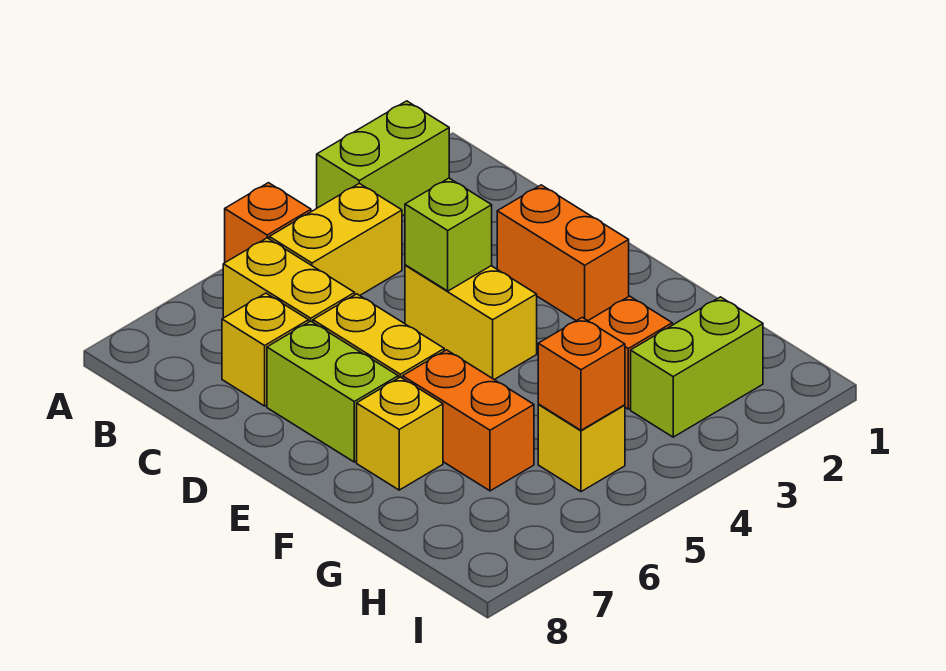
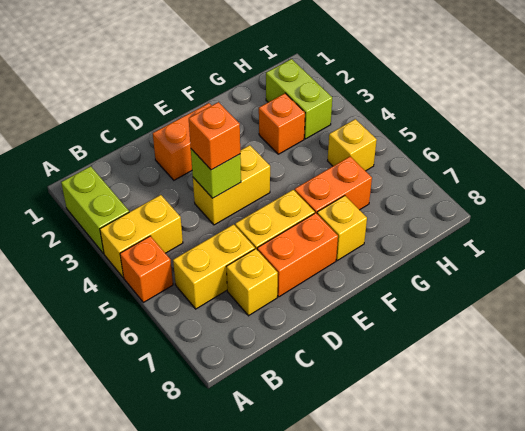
yellow brick B4:B5 level 1 -> yellow brick A4:B4 level 1
lime brick D7:E7 level 1 -> orange brick D7:E7 level 1
orange brick H5 level 2 -> orange brick D4 level 3

